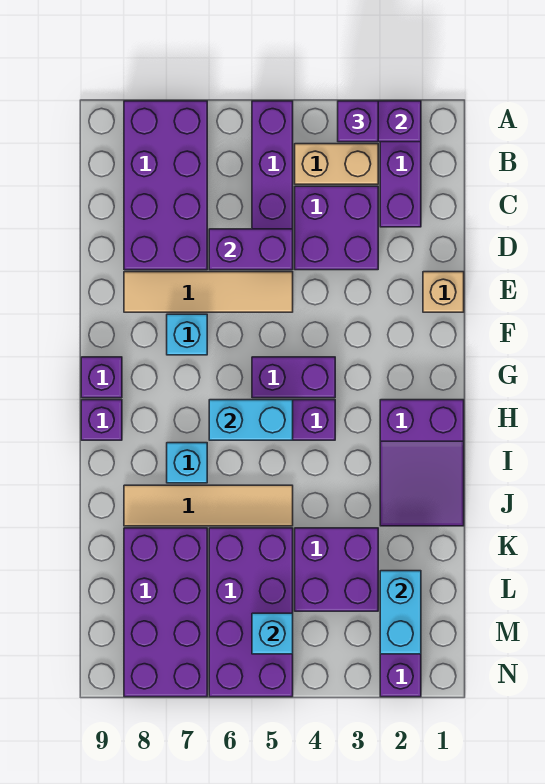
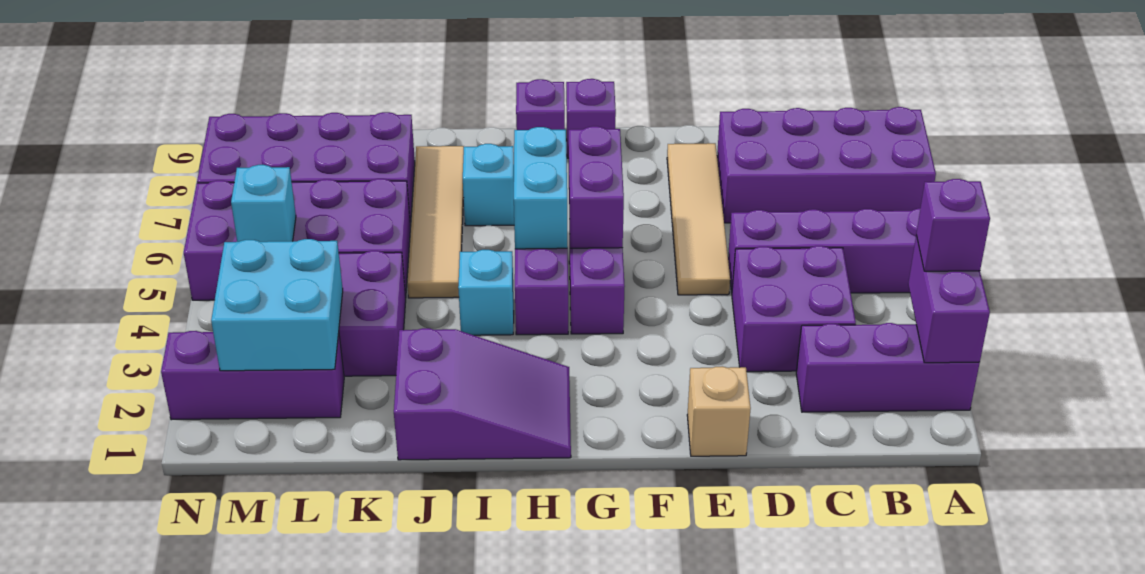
tan brick B3:B4 level 1 -> none
purple brick D5:D6 level 2 -> purple brick G5:G6 level 2
cyan brick F7 level 1 -> cyan brick I4 level 1
purple slope H1:J2 level 1 top H -> purple slope H1:J2 level 1 top J
cyan brick L2:M2 level 2 -> cyan brick L2:M3 level 2

